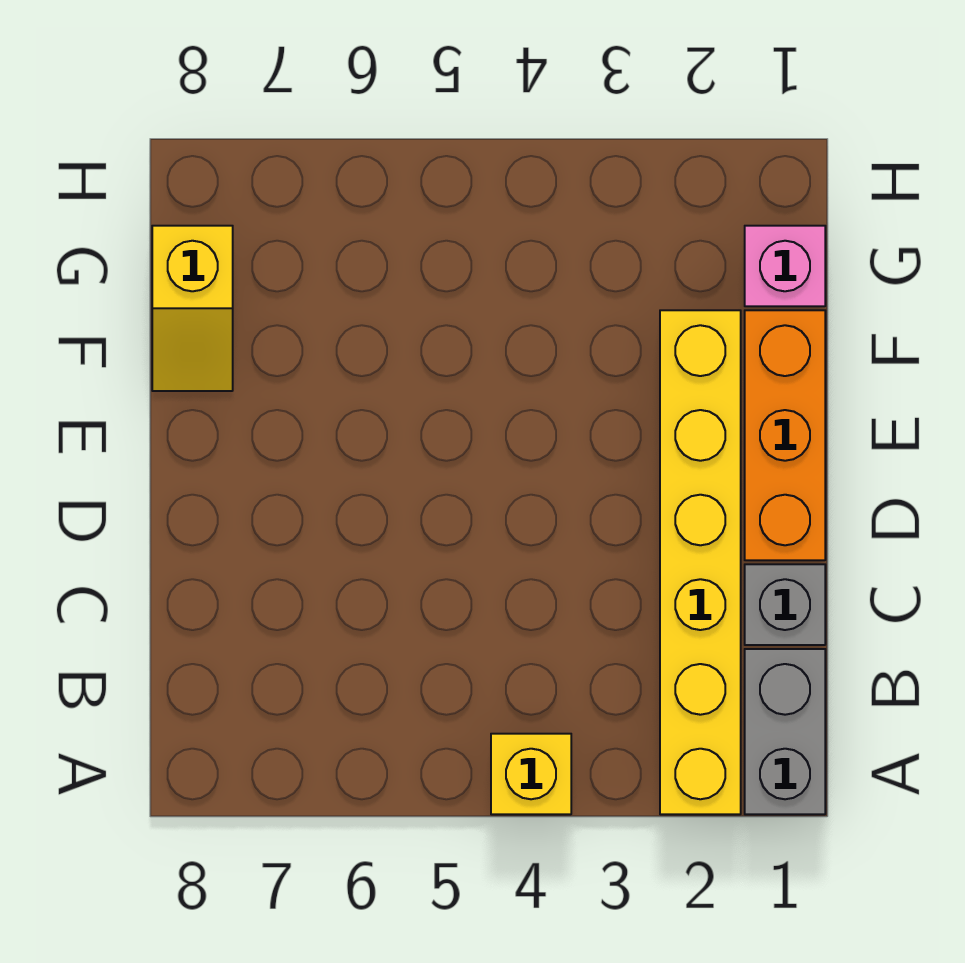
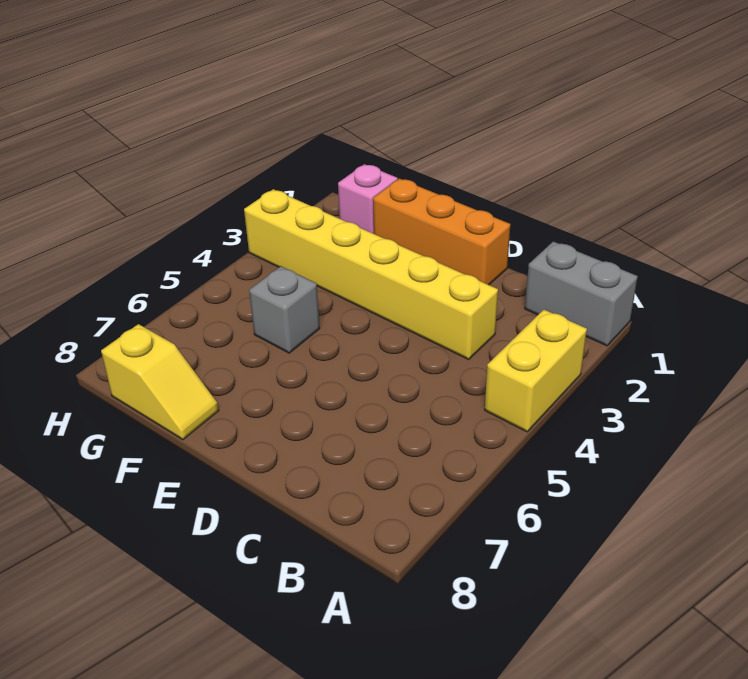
yellow brick A2:F2 level 1 -> yellow brick C3:H3 level 1
yellow brick A4 level 1 -> yellow brick A3:A4 level 1
grey brick C1 level 1 -> grey brick F5 level 1

